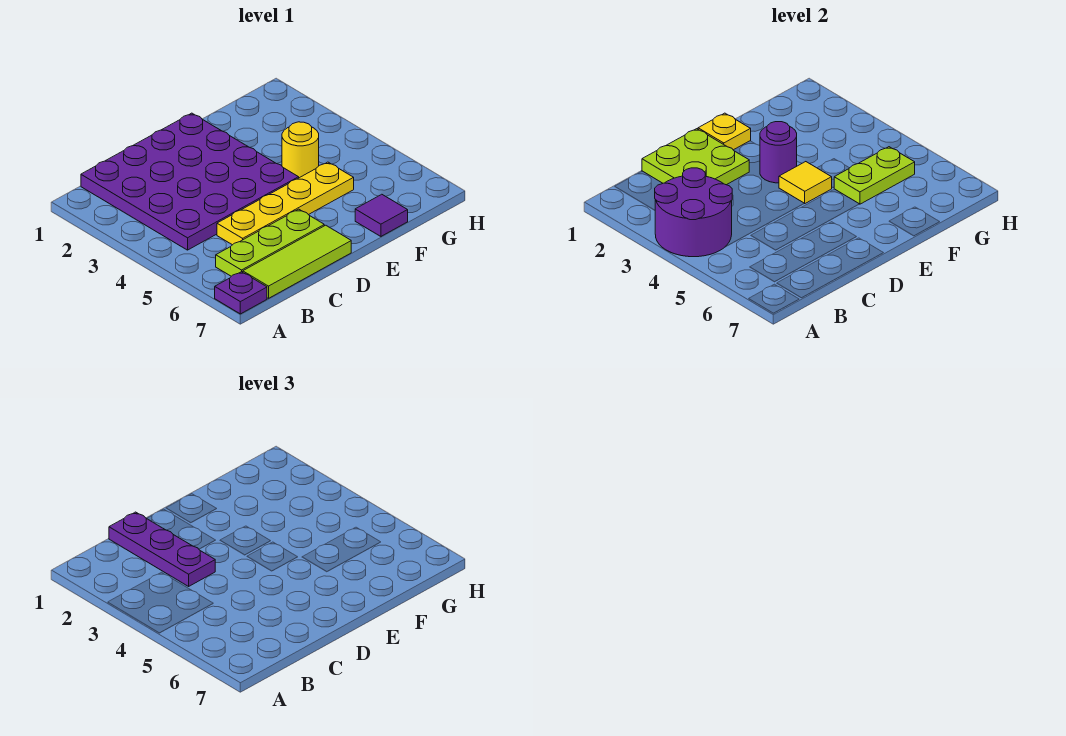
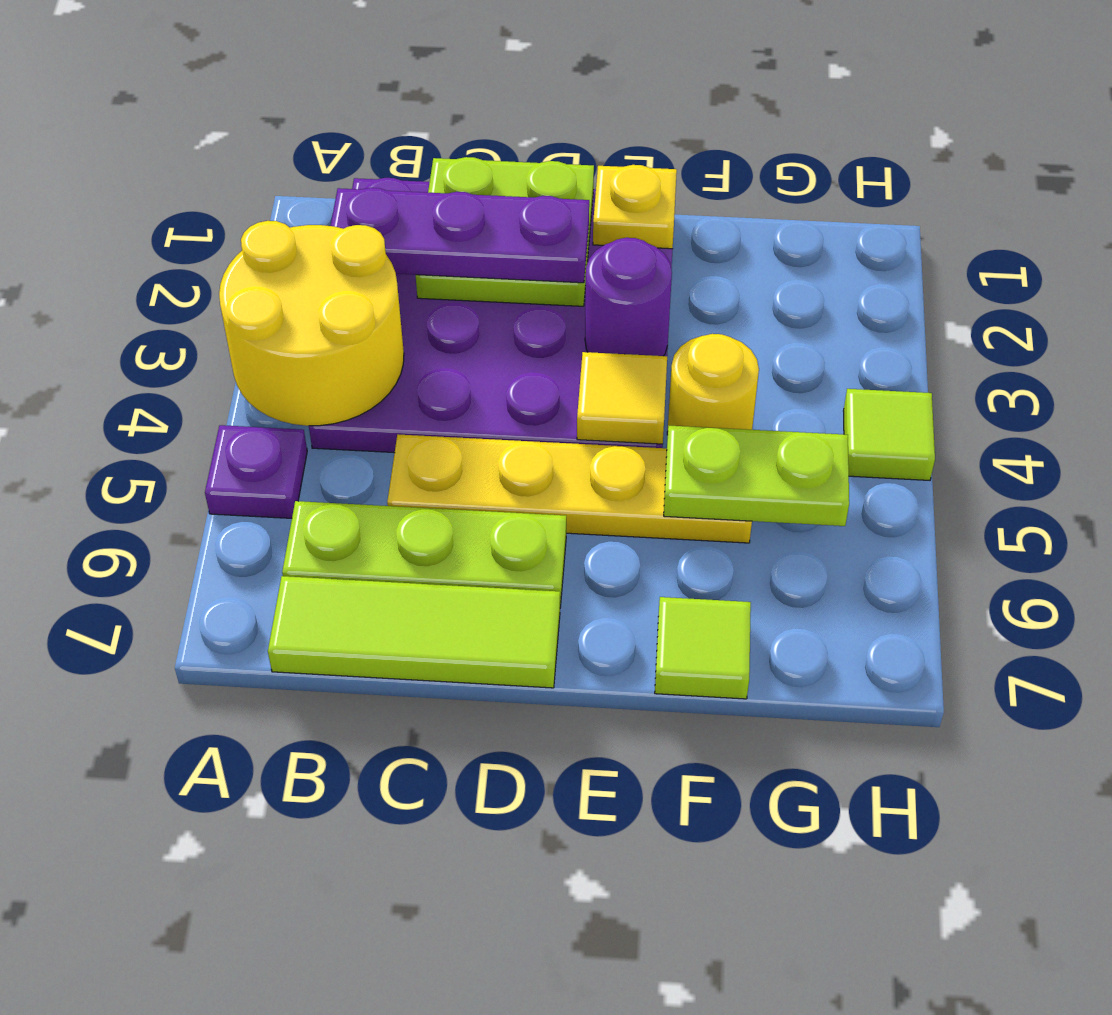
purple round brick A3:B4 level 2 -> yellow round brick A3:B4 level 2
purple plate A7 level 1 -> purple plate A5 level 1
purple plate C1:C3 level 3 -> purple plate B2:D2 level 3
purple tile F7 level 1 -> lime tile F7 level 1
none -> lime tile H4 level 1

